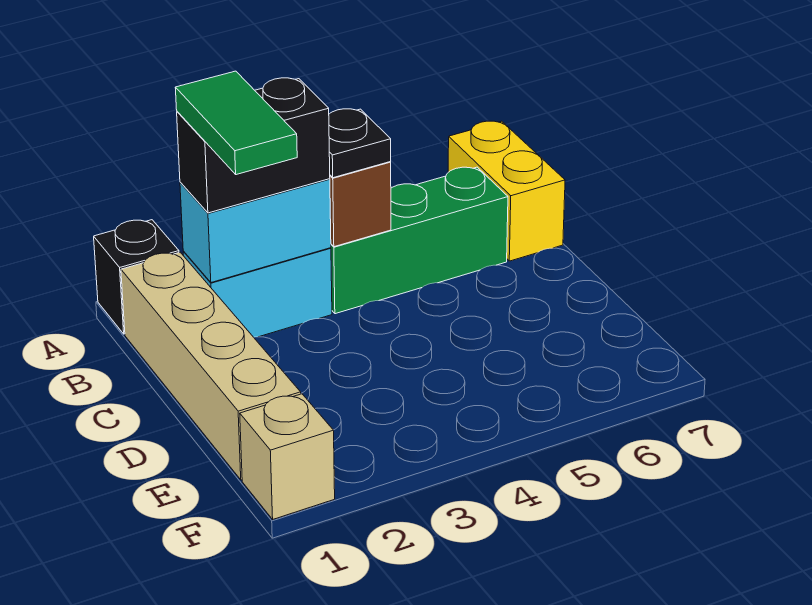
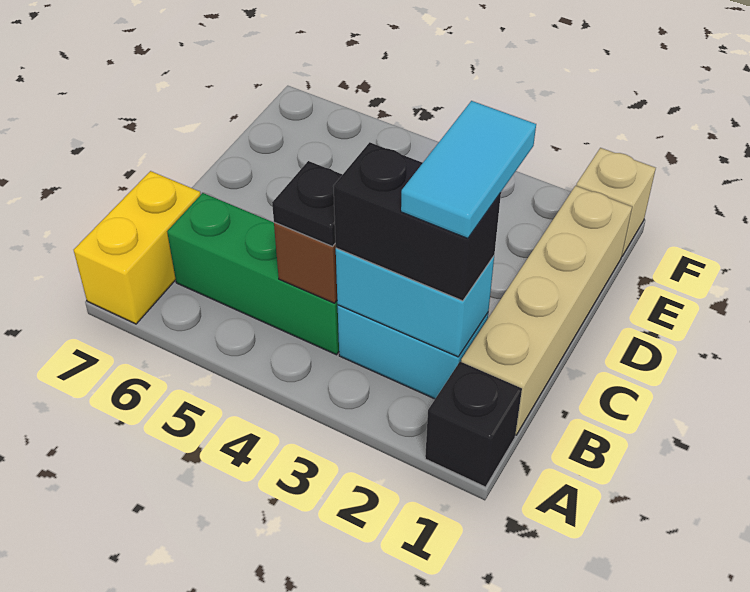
green tile B2:C2 level 4 -> cyan tile B2:C2 level 4

